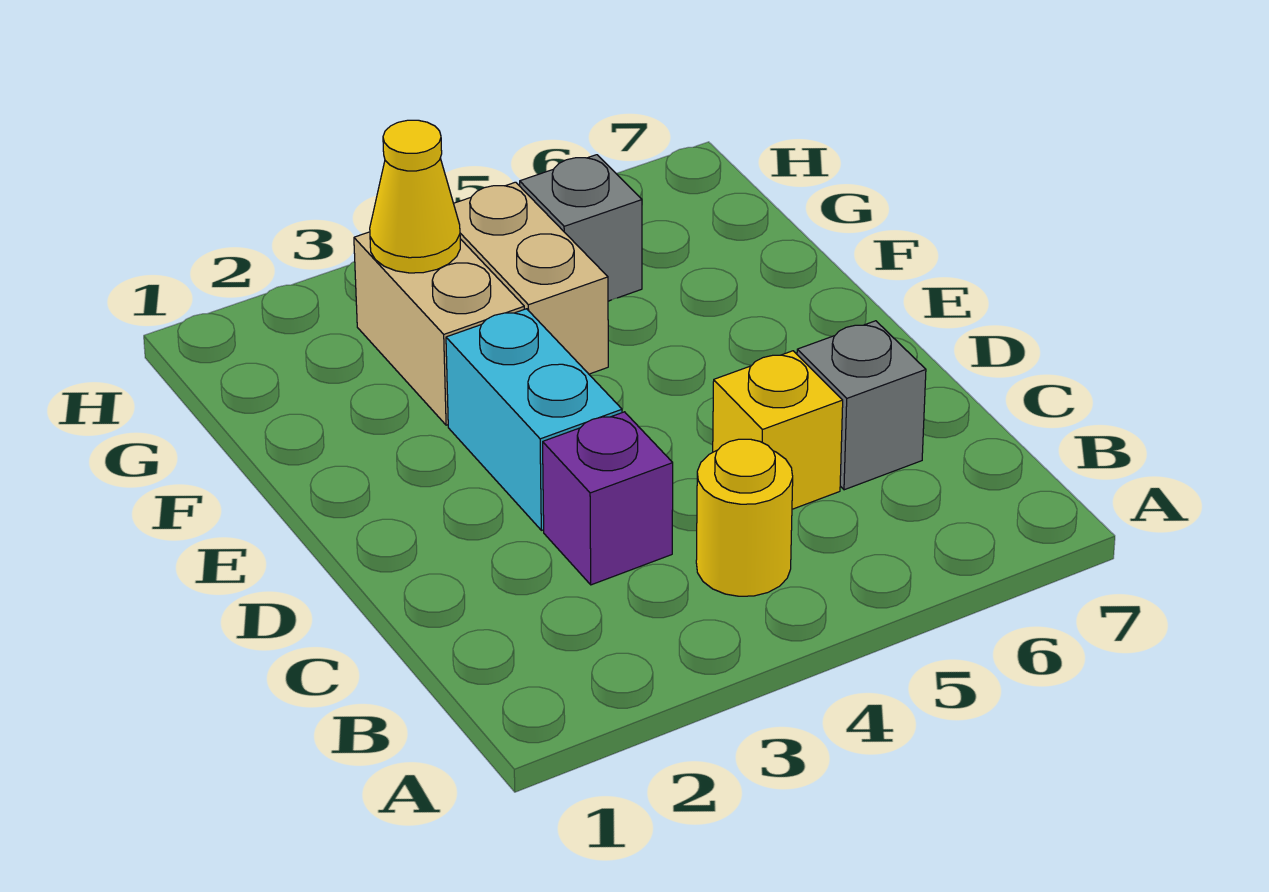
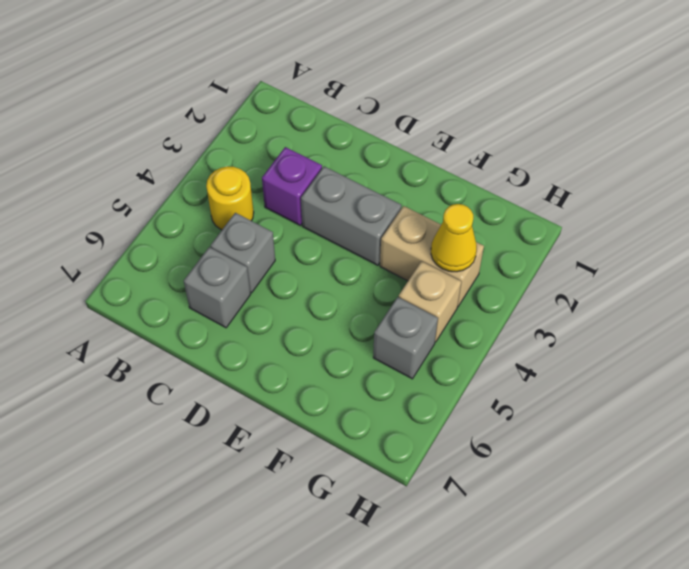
yellow brick C5 level 1 -> grey brick C5 level 1
cyan brick D3:E3 level 1 -> grey brick D3:E3 level 1
tan brick F4:G4 level 1 -> tan brick G4 level 1

